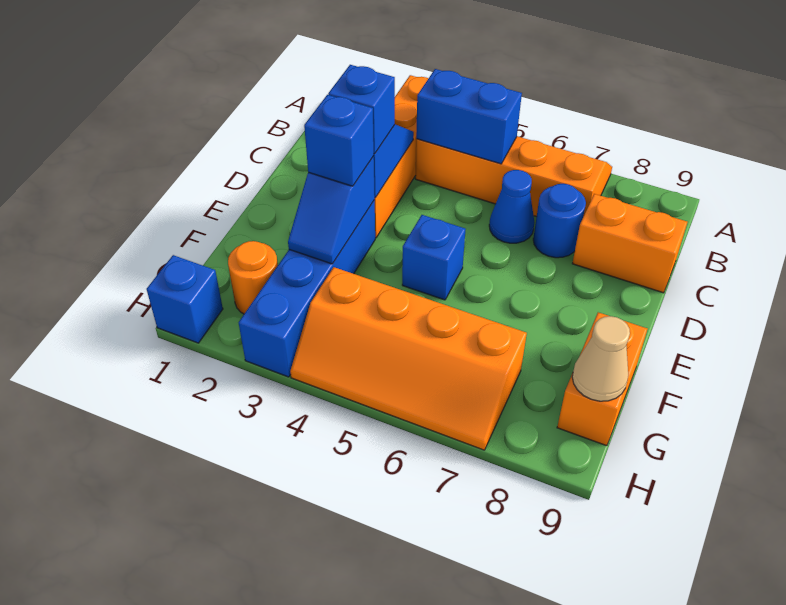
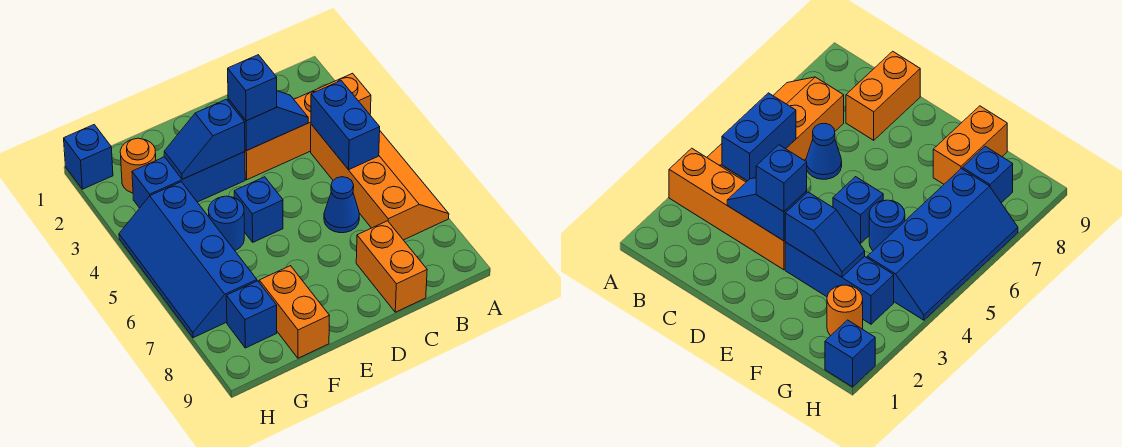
blue round brick C7 level 1 -> blue round brick F5 level 1
blue brick E3:H3 level 1 -> blue brick E3:G3 level 1
blue brick E3 level 3 -> blue brick G8 level 1
orange brick F9:G9 level 1 -> orange brick F8:F9 level 1
orange slope G4:H7 level 1 top G -> blue slope G4:H7 level 1 top G
tan cone G9 level 2 -> none

